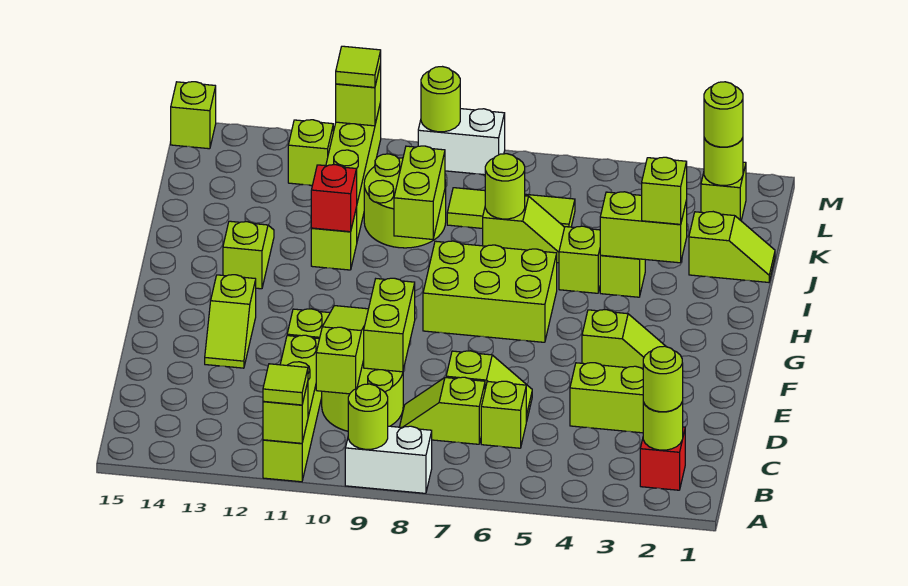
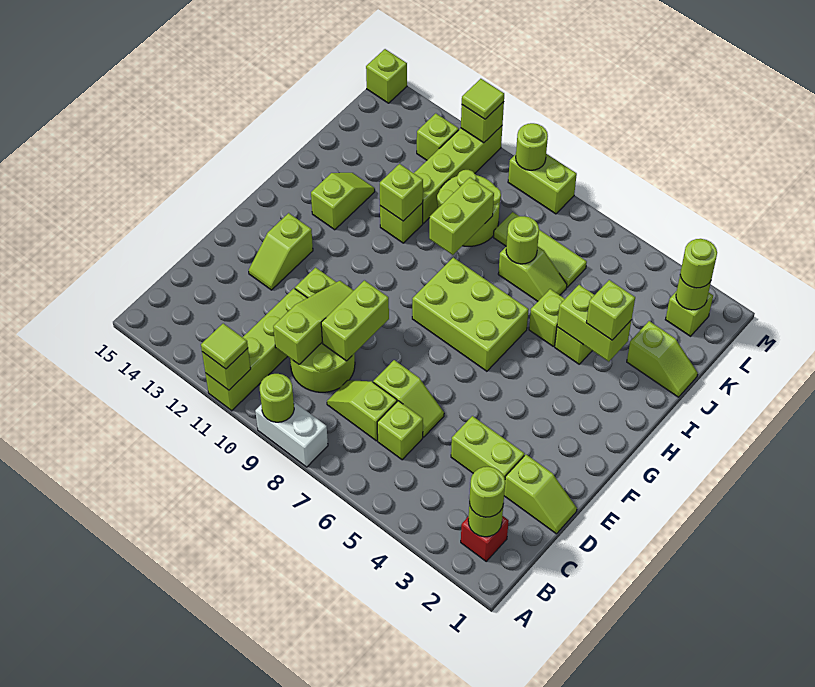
lime slope F3:F4 level 1 top 4 -> lime slope D1:D2 level 1 top 2
red brick I11 level 2 -> lime brick I11 level 2
white brick M8:M9 level 1 -> lime brick M8:M9 level 1

